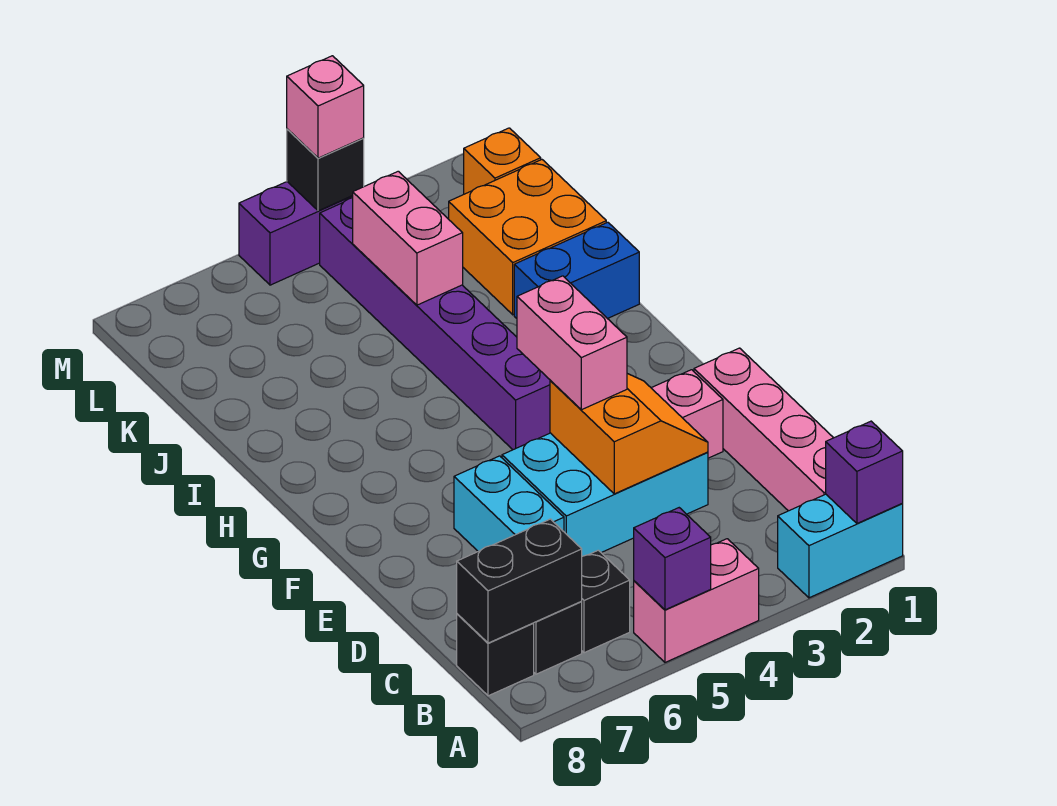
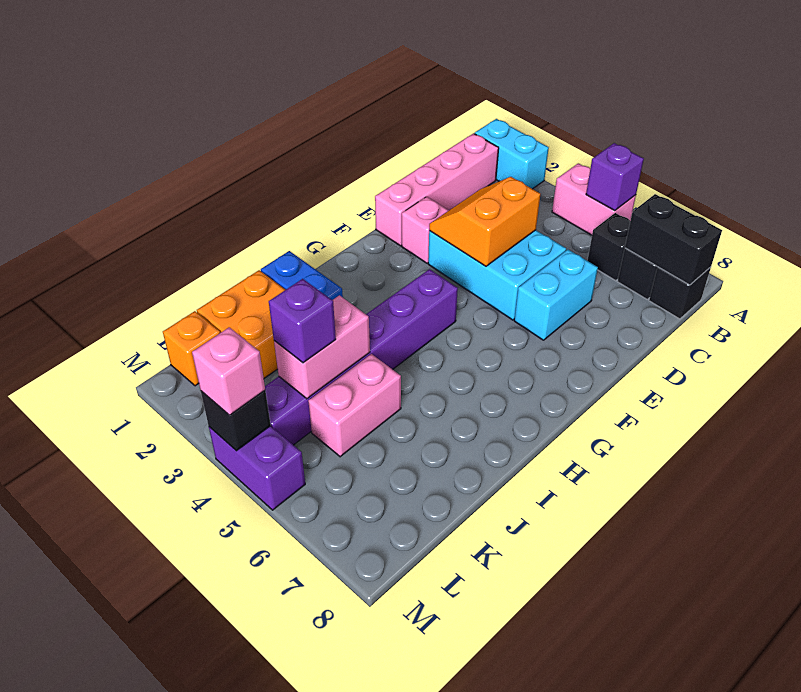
purple brick A1 level 2 -> purple brick K4 level 3
pink brick E4:F4 level 3 -> pink brick J5:K5 level 1

